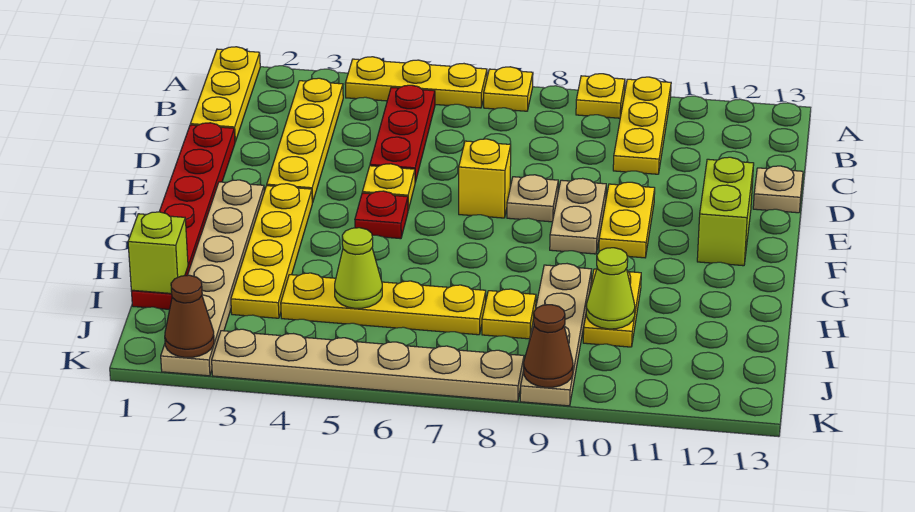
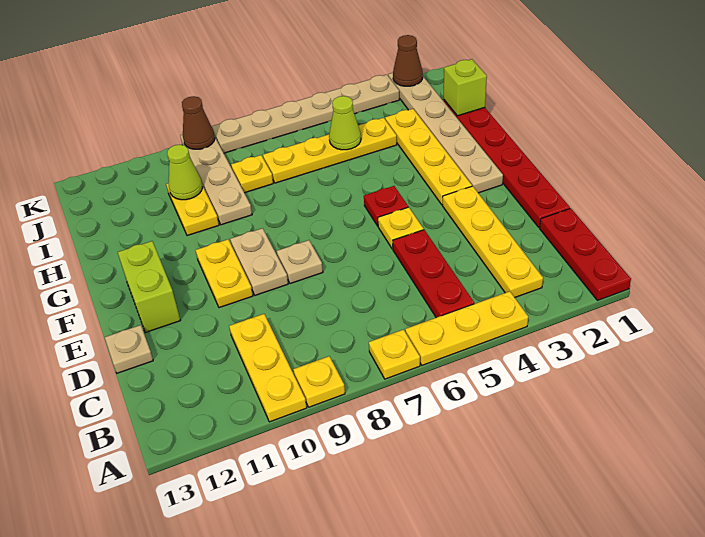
yellow plate A1:C1 level 1 -> red plate A1:C1 level 1
yellow brick E7 level 1 -> none

